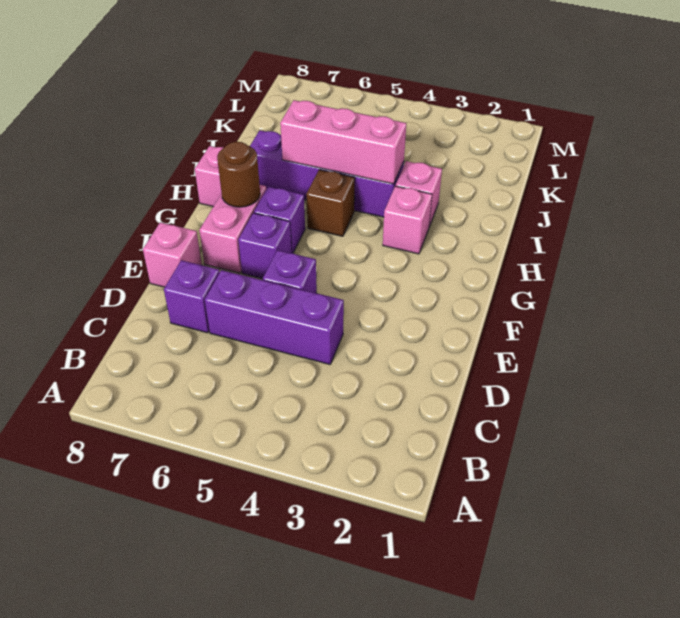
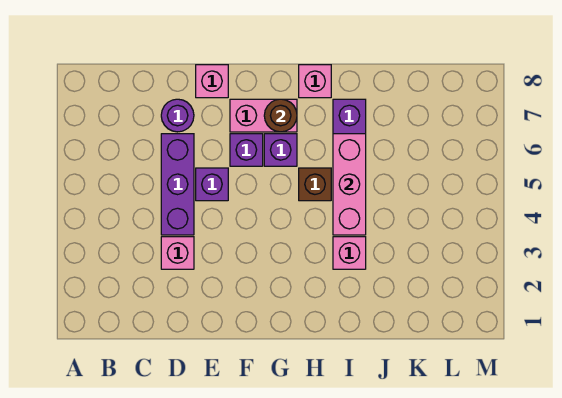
purple brick D7 level 1 -> purple round brick D7 level 1
pink brick H3 level 1 -> pink brick D3 level 1

